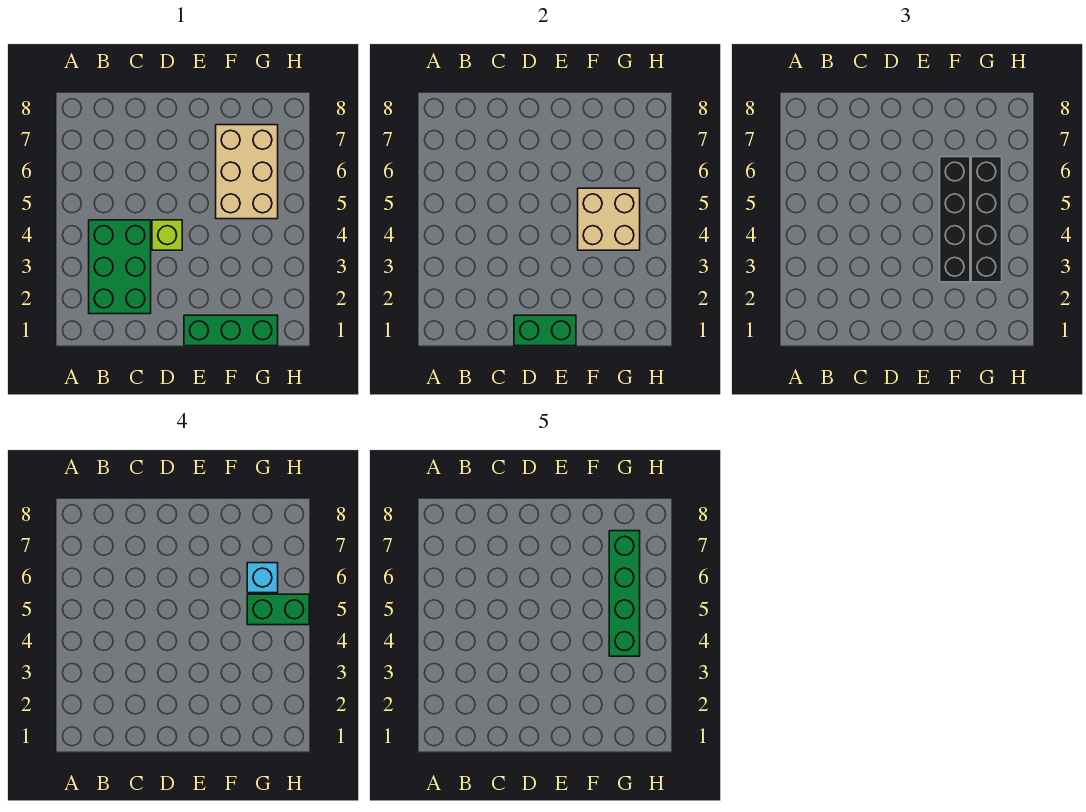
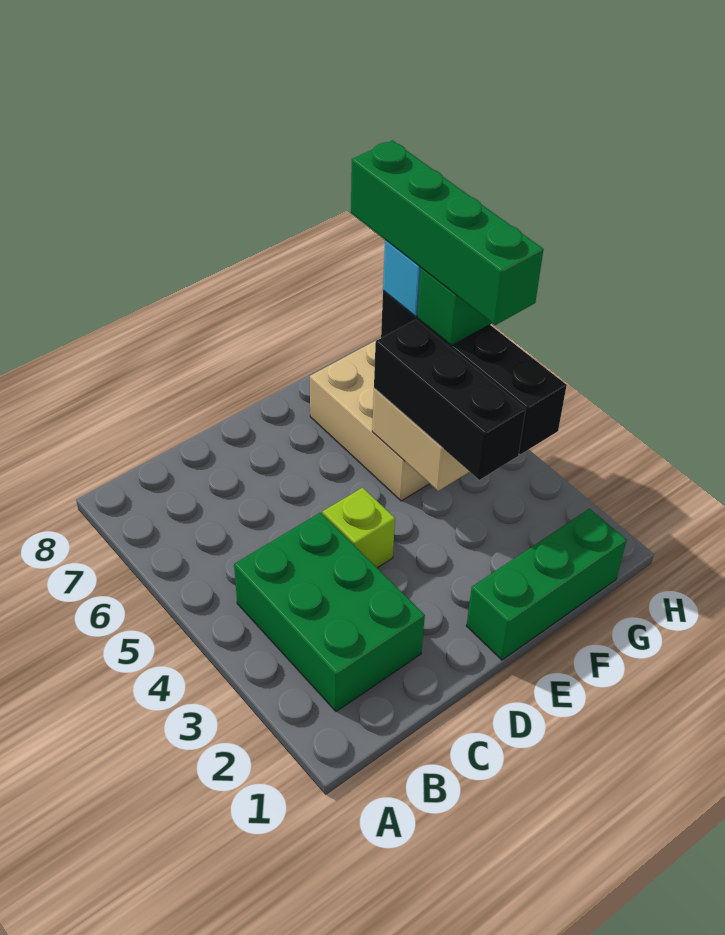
green brick D1:E1 level 2 -> none
black brick F3:F6 level 3 -> black brick F3:F5 level 3

